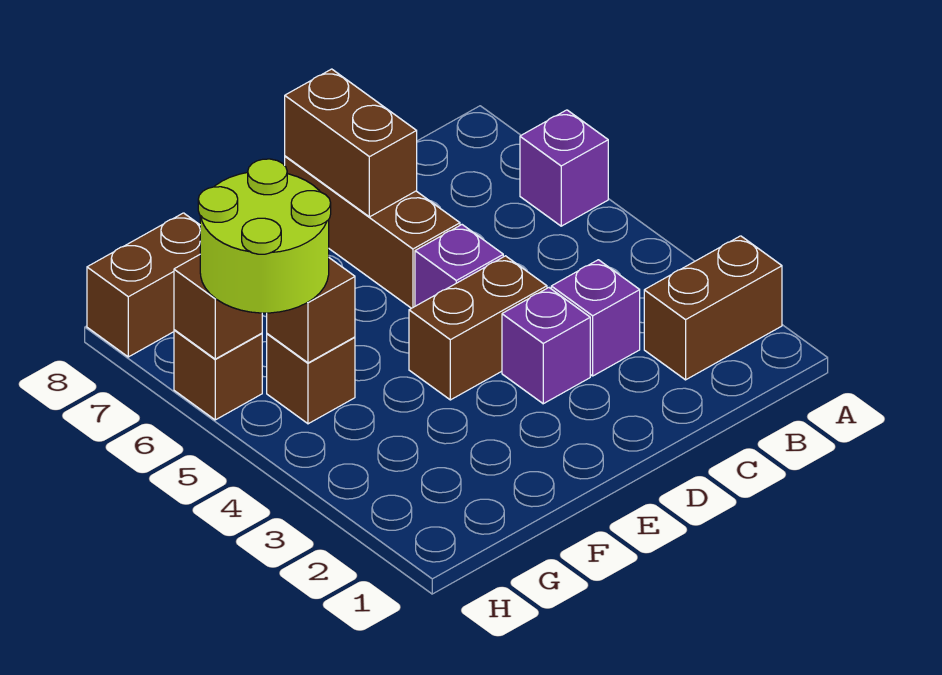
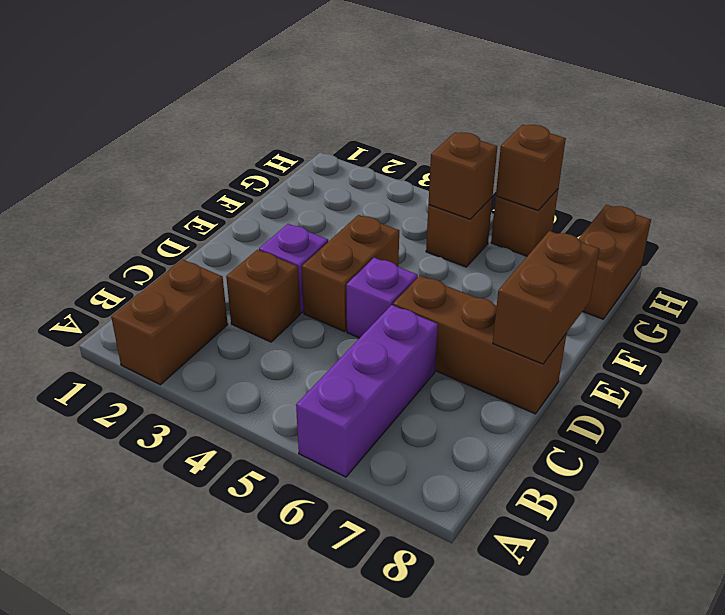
purple brick A6 level 1 -> purple brick A6:C6 level 1
purple brick C3 level 1 -> brown brick C3 level 1
brown brick D7:D8 level 2 -> brown brick D8:E8 level 2
lime round brick G5:H6 level 3 -> none

